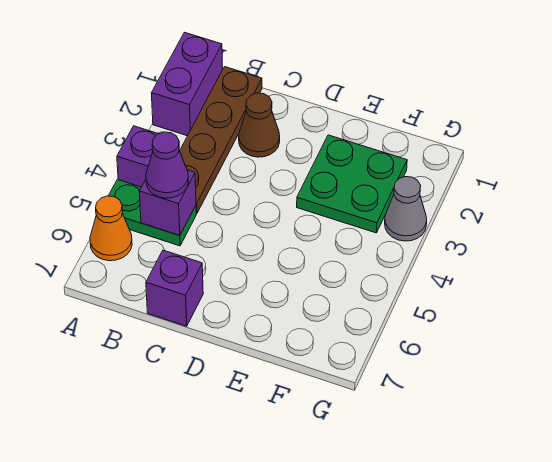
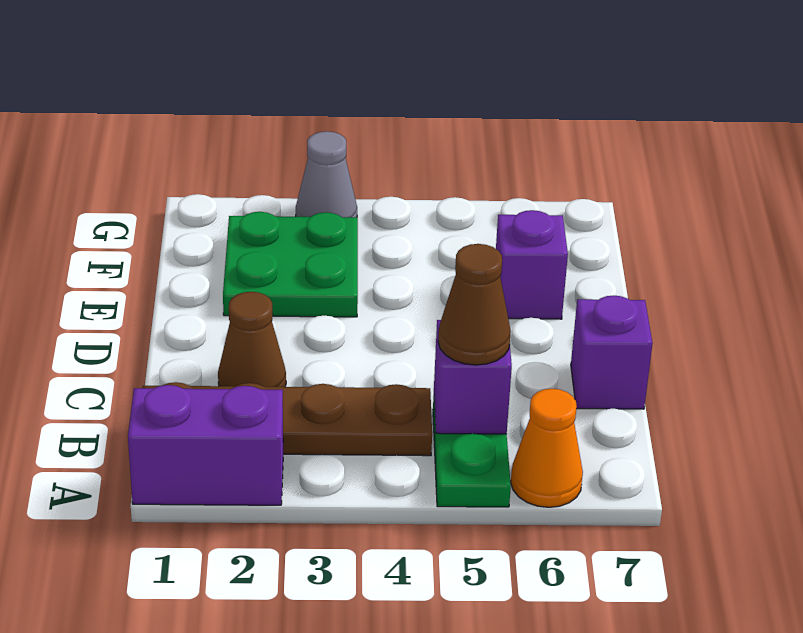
purple brick A4 level 1 -> purple brick E6 level 1
purple cone B5 level 3 -> brown cone B5 level 3

